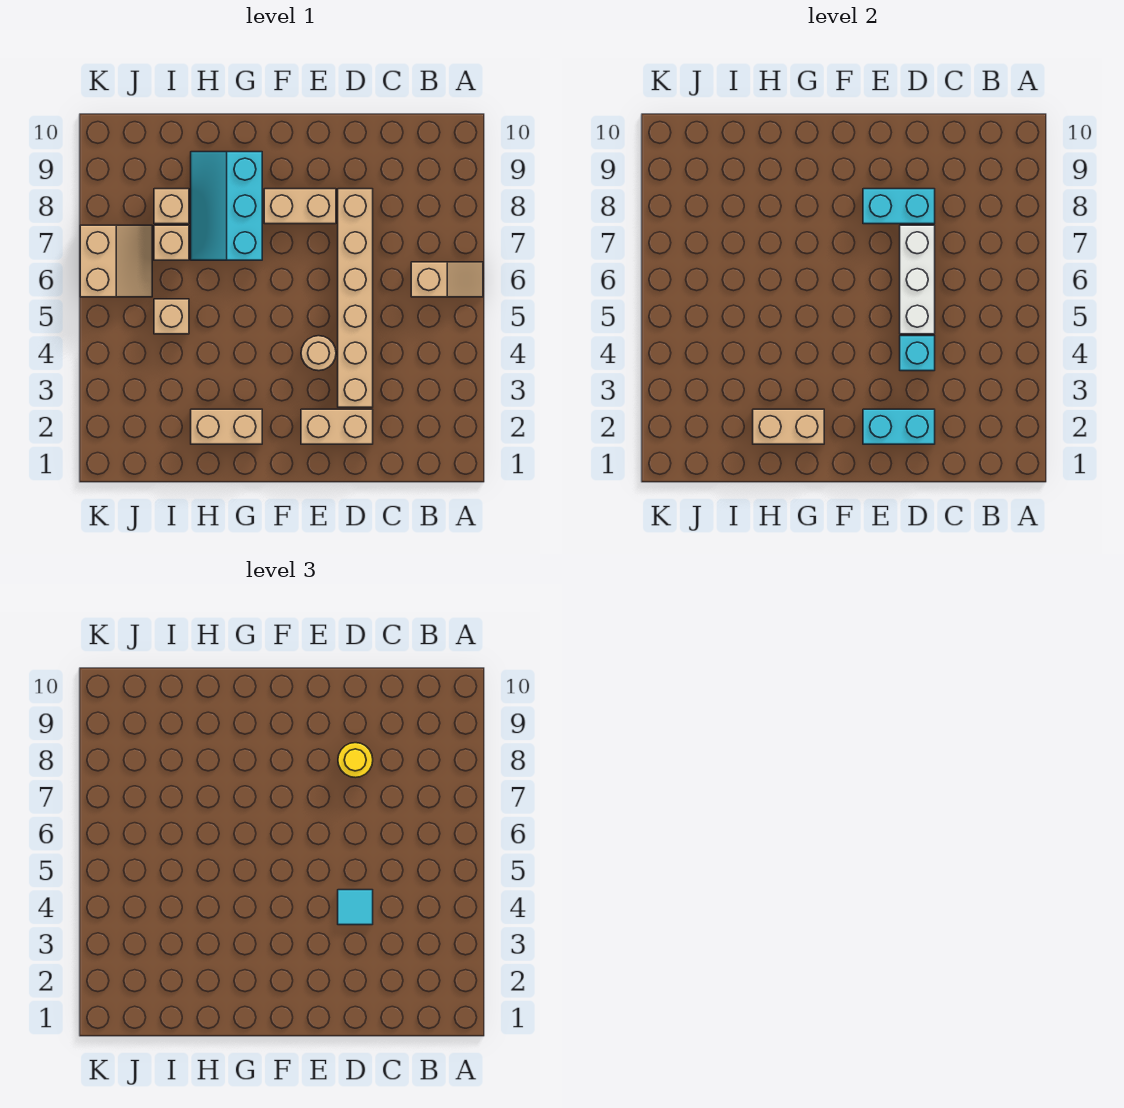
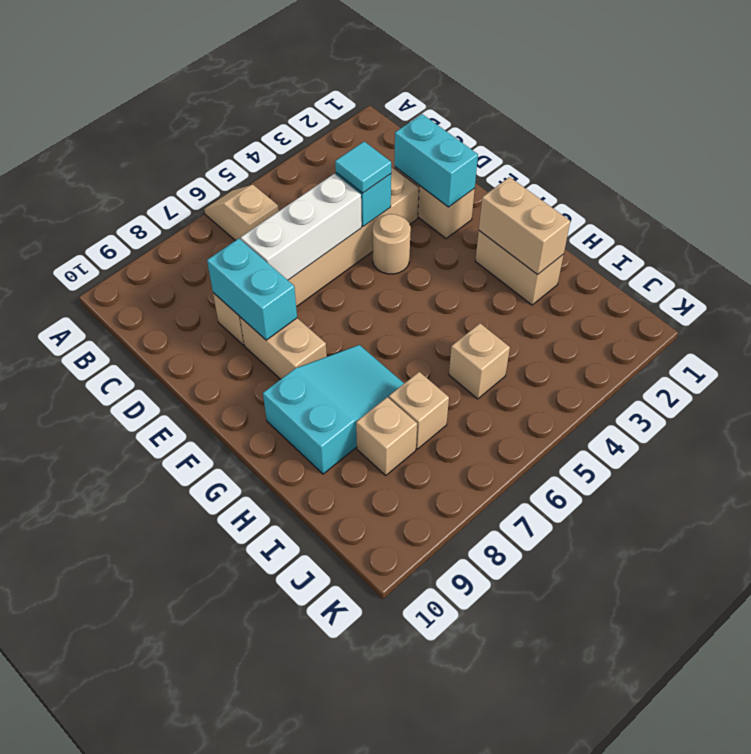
yellow round brick D8 level 3 -> none
cyan slope G7:H9 level 1 top G -> cyan slope G7:H9 level 1 top 9
tan slope J6:K7 level 1 top K -> none

